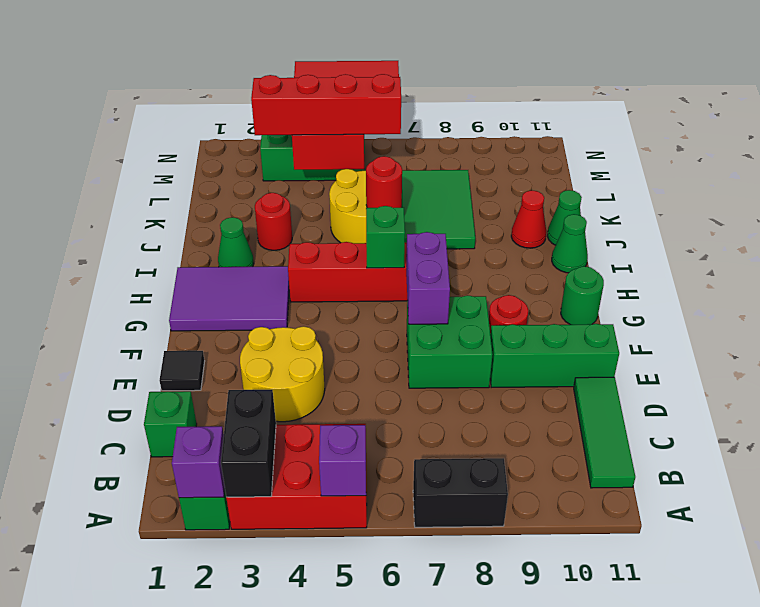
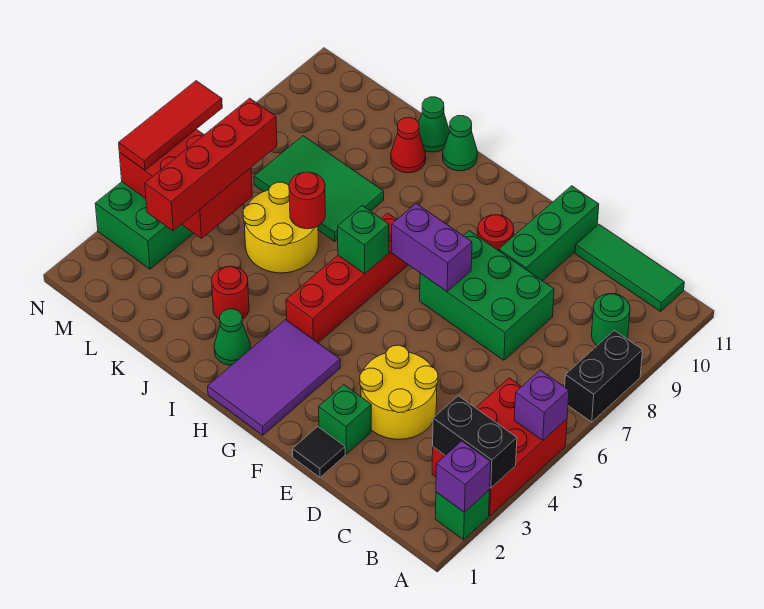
green brick C1 level 1 -> green brick E2 level 1
green brick E7:F8 level 1 -> green brick D7:F8 level 1
green round brick G11 level 1 -> green round brick B9 level 1

